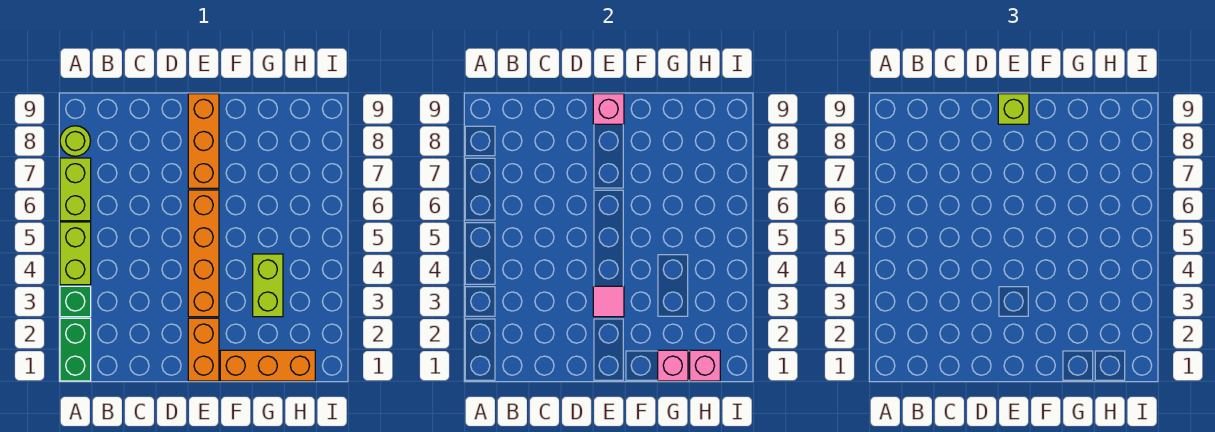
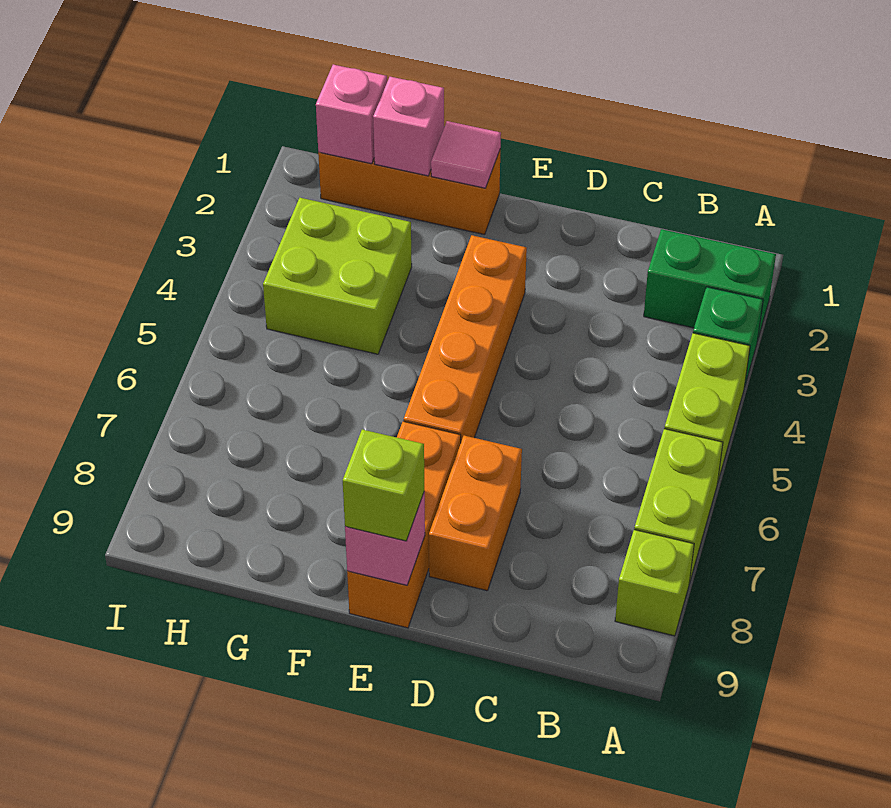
green brick A1:A2 level 1 -> green brick A2:B2 level 1
lime round brick A8 level 1 -> lime brick A8 level 1
orange brick E1:E2 level 1 -> orange brick D7:D8 level 1
pink tile E3 level 2 -> pink tile F1 level 2
lime brick G3:G4 level 1 -> lime brick G3:H4 level 1

